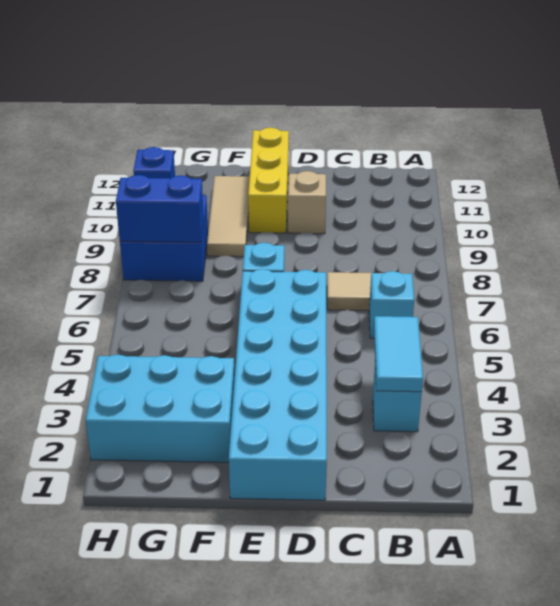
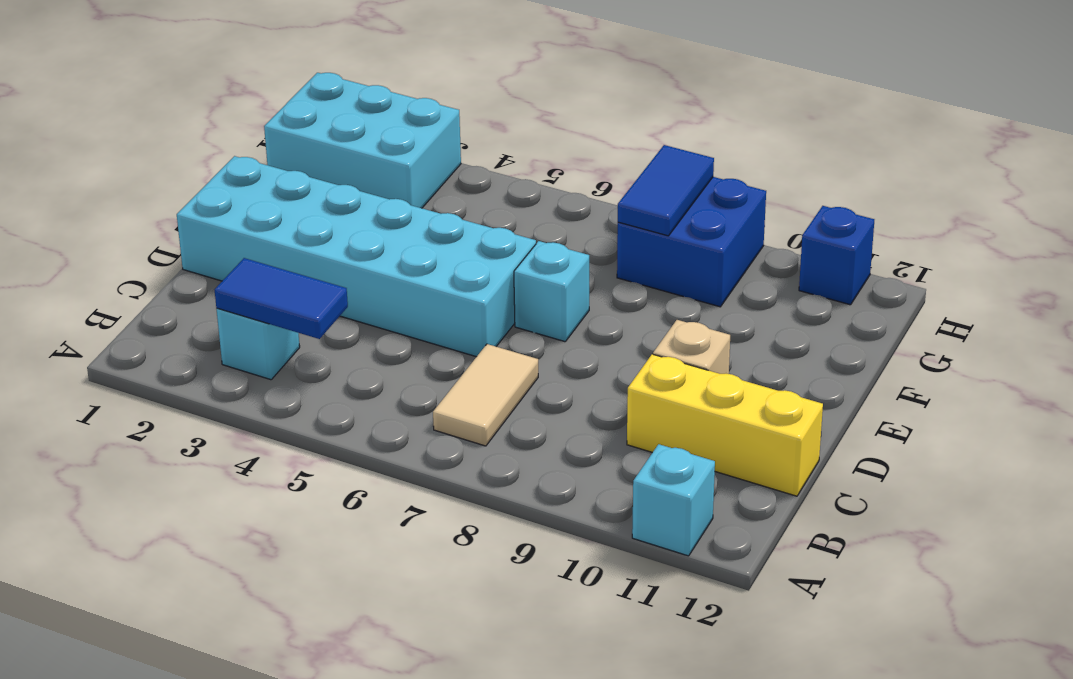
cyan tile B3:B4 level 2 -> blue tile B3:B4 level 2
cyan brick B6 level 1 -> cyan brick A11 level 1
yellow brick E10:E12 level 1 -> yellow brick C10:C12 level 1
cyan brick F2:H3 level 1 -> cyan brick G1:H3 level 1
tan tile F9:F11 level 1 -> none
blue brick G8:H8 level 2 -> blue tile G8:H8 level 2

